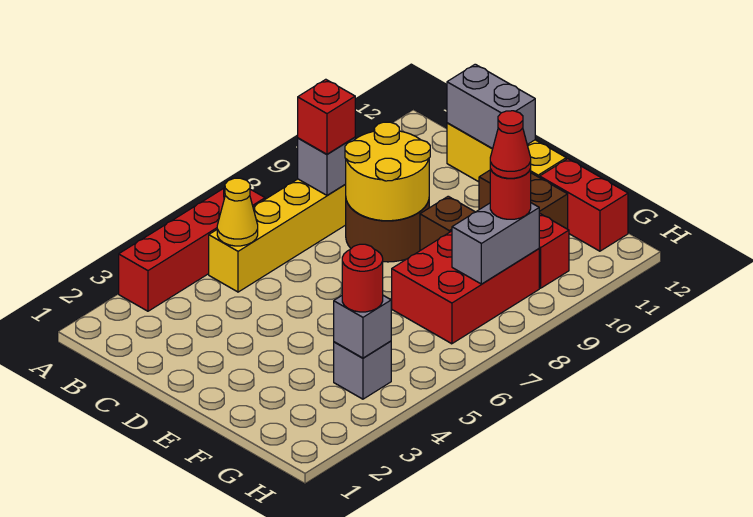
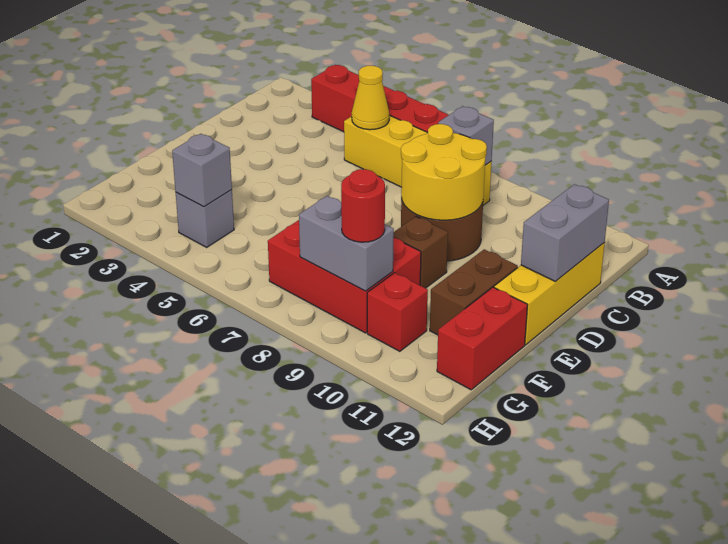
red brick B8 level 3 -> none
red round brick G4 level 3 -> none
red cone G9 level 4 -> none

